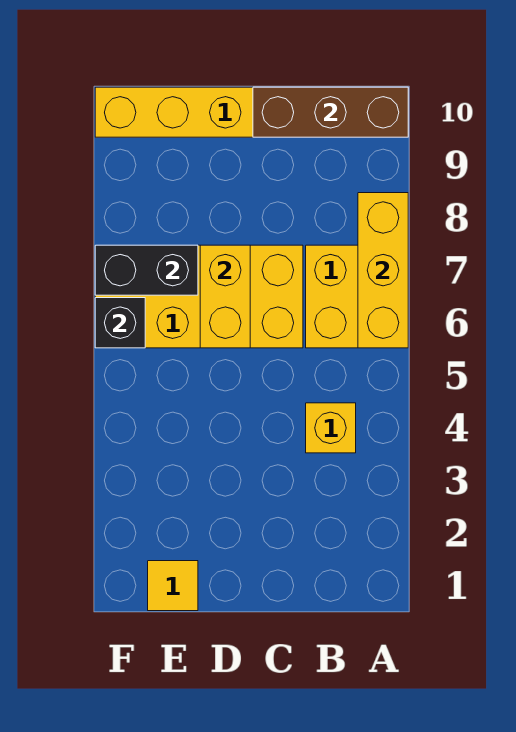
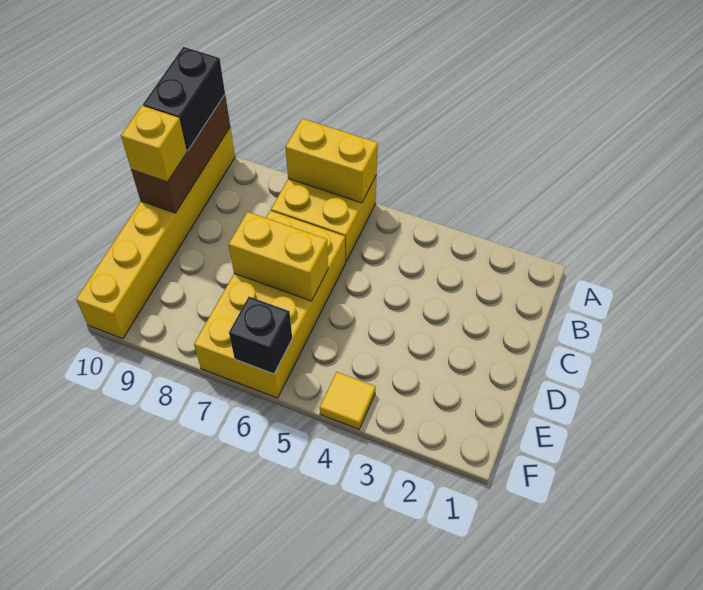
yellow brick A6:A8 level 2 -> yellow brick A6:A7 level 2
yellow brick B4 level 1 -> yellow brick C10 level 3
yellow tile E1 level 1 -> yellow tile F4 level 1
black brick E7:F7 level 2 -> black brick A10:B10 level 3

